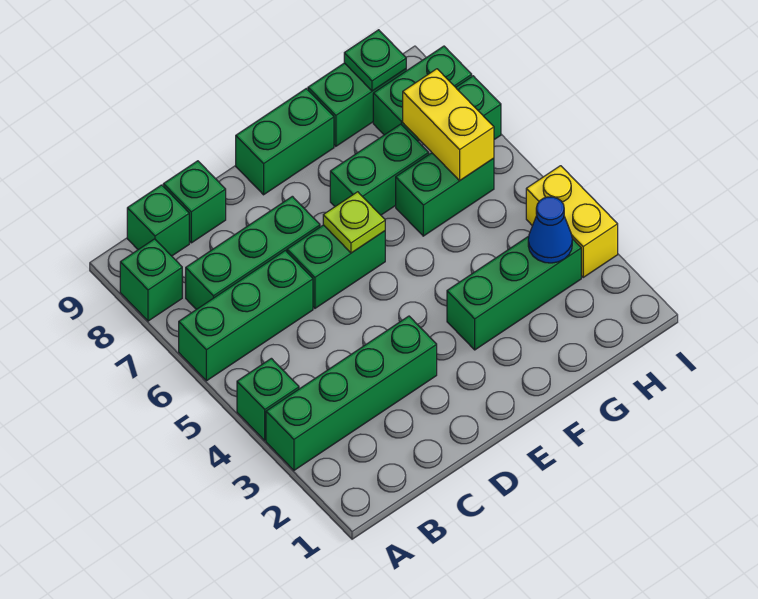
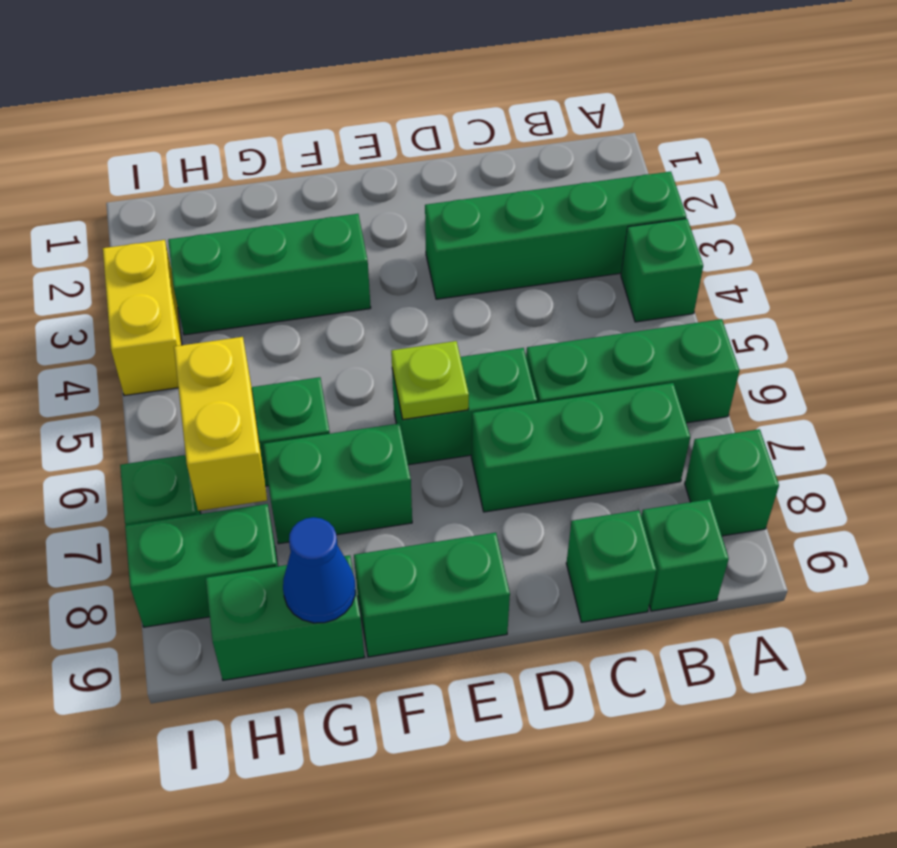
blue cone H3 level 2 -> blue cone G9 level 2
green plate H9 level 2 -> none

